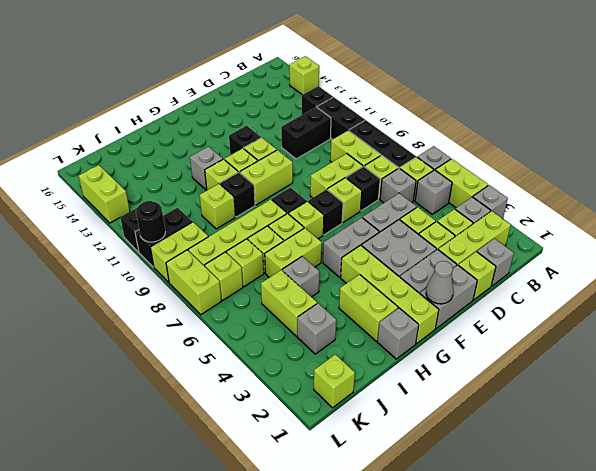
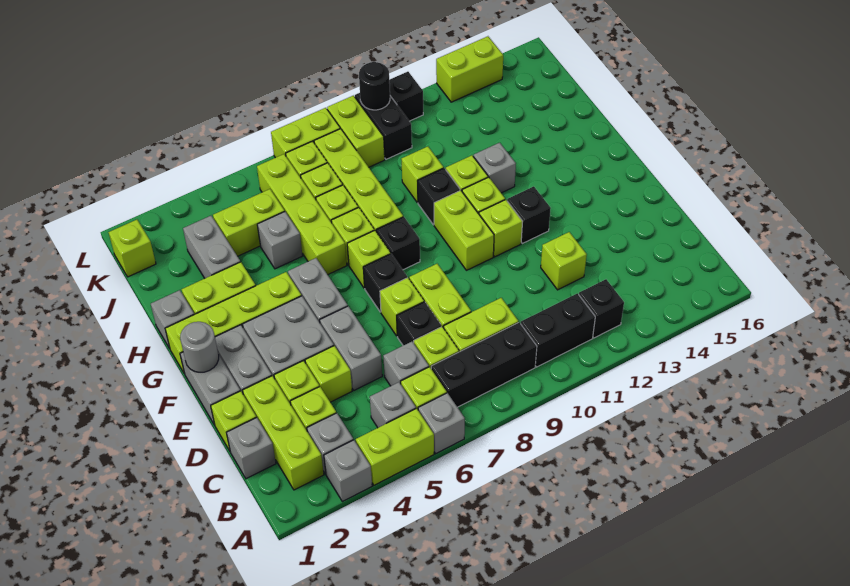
lime brick A14 level 1 -> lime brick D12 level 1
black brick C11:D11 level 1 -> none
grey cone F1 level 2 -> grey round brick F1 level 2
lime brick H6:I6 level 1 -> lime brick H6:K6 level 1
grey brick J3 level 1 -> grey brick I3:J3 level 1

